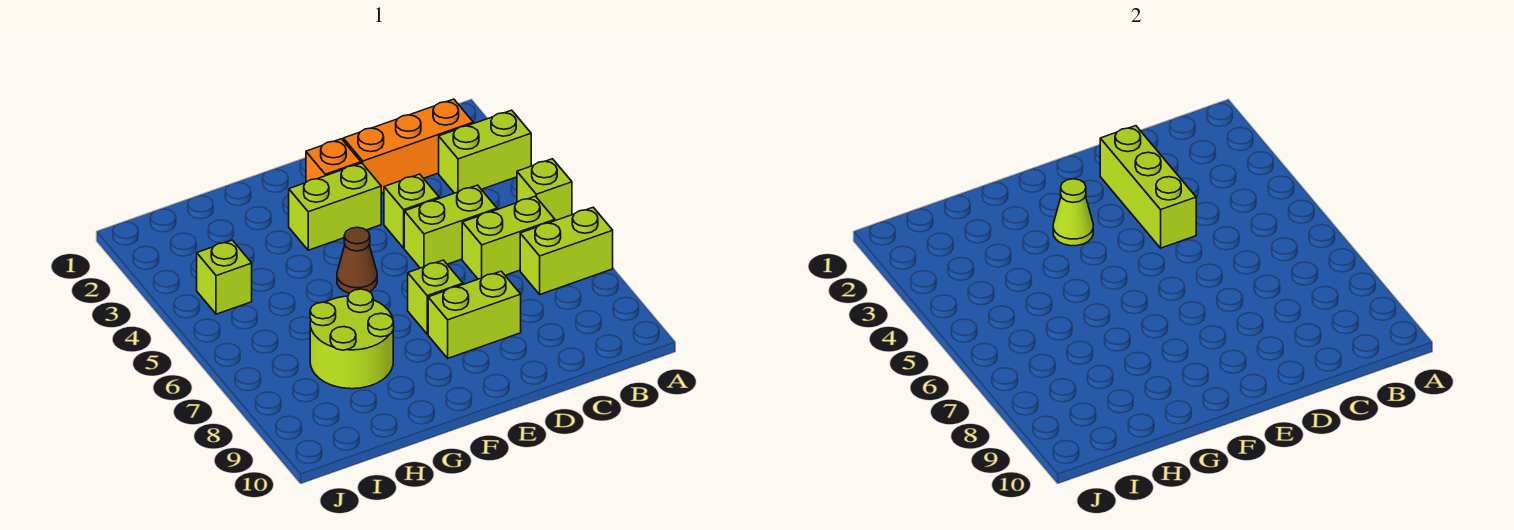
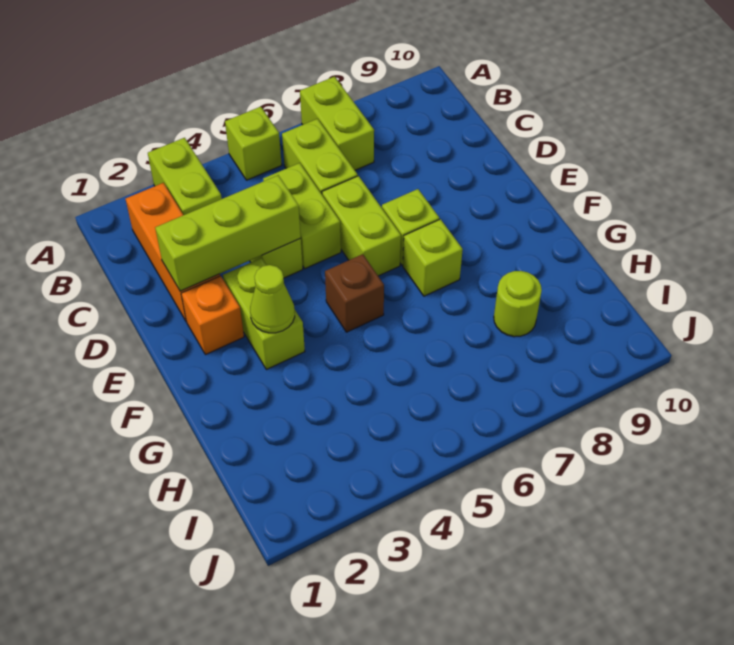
lime brick D8:E8 level 1 -> lime brick D6:E6 level 1
brown cone F5 level 1 -> brown brick F5 level 1
lime round brick G7:H8 level 1 -> lime round brick H8 level 1
lime brick I4 level 1 -> lime brick F7 level 1

